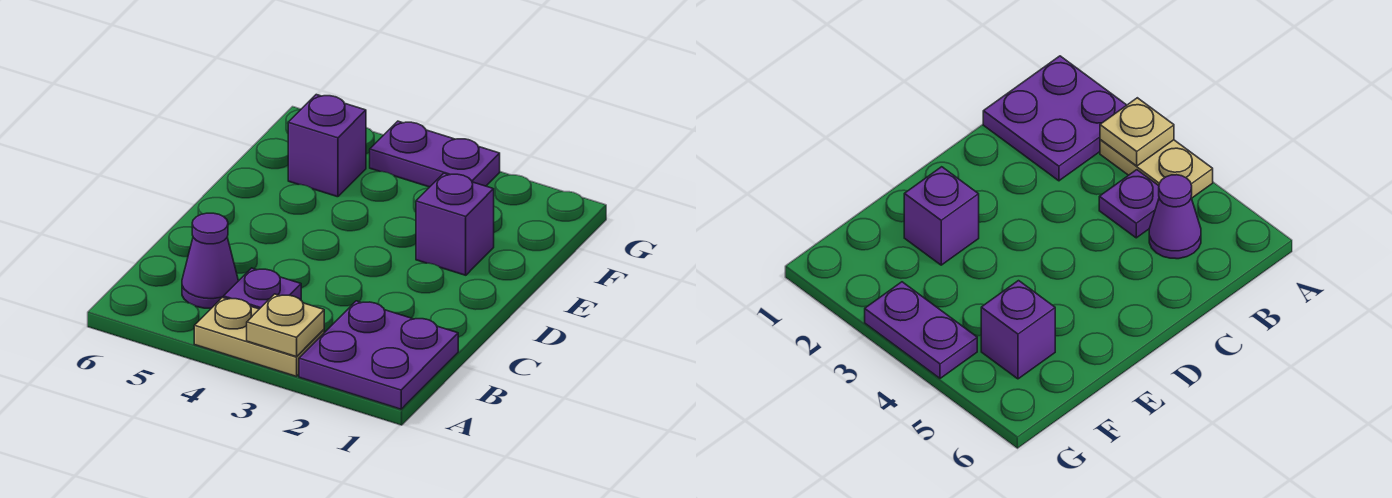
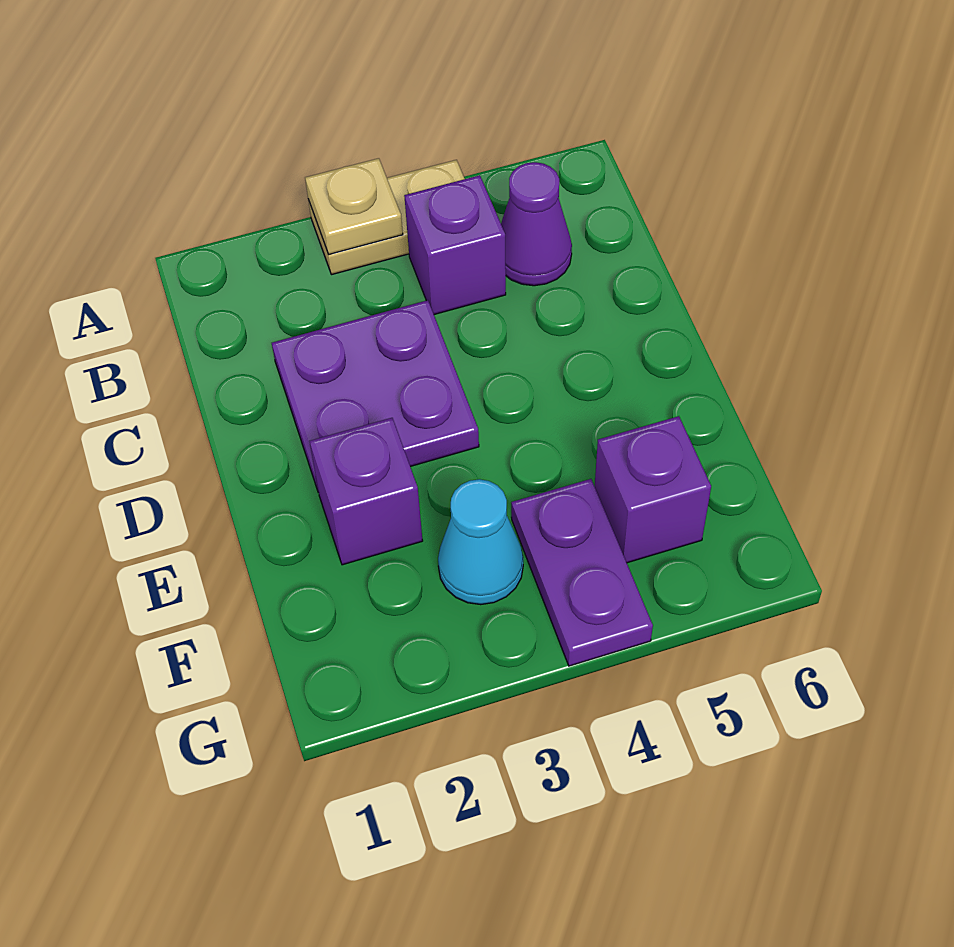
purple plate A1:B2 level 1 -> purple plate C2:D3 level 1
purple plate B4 level 1 -> purple brick B4 level 1
none -> cyan cone F3 level 1
purple plate G3:G4 level 1 -> purple plate F4:G4 level 1

